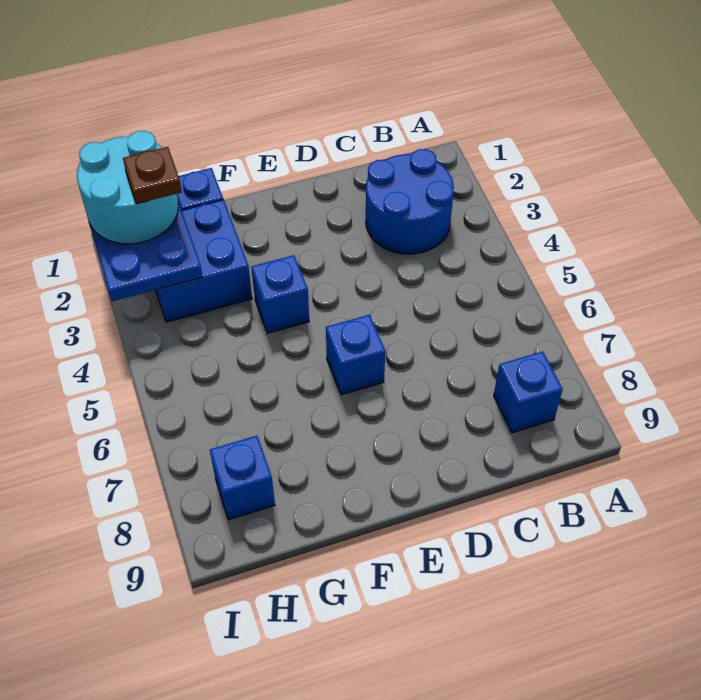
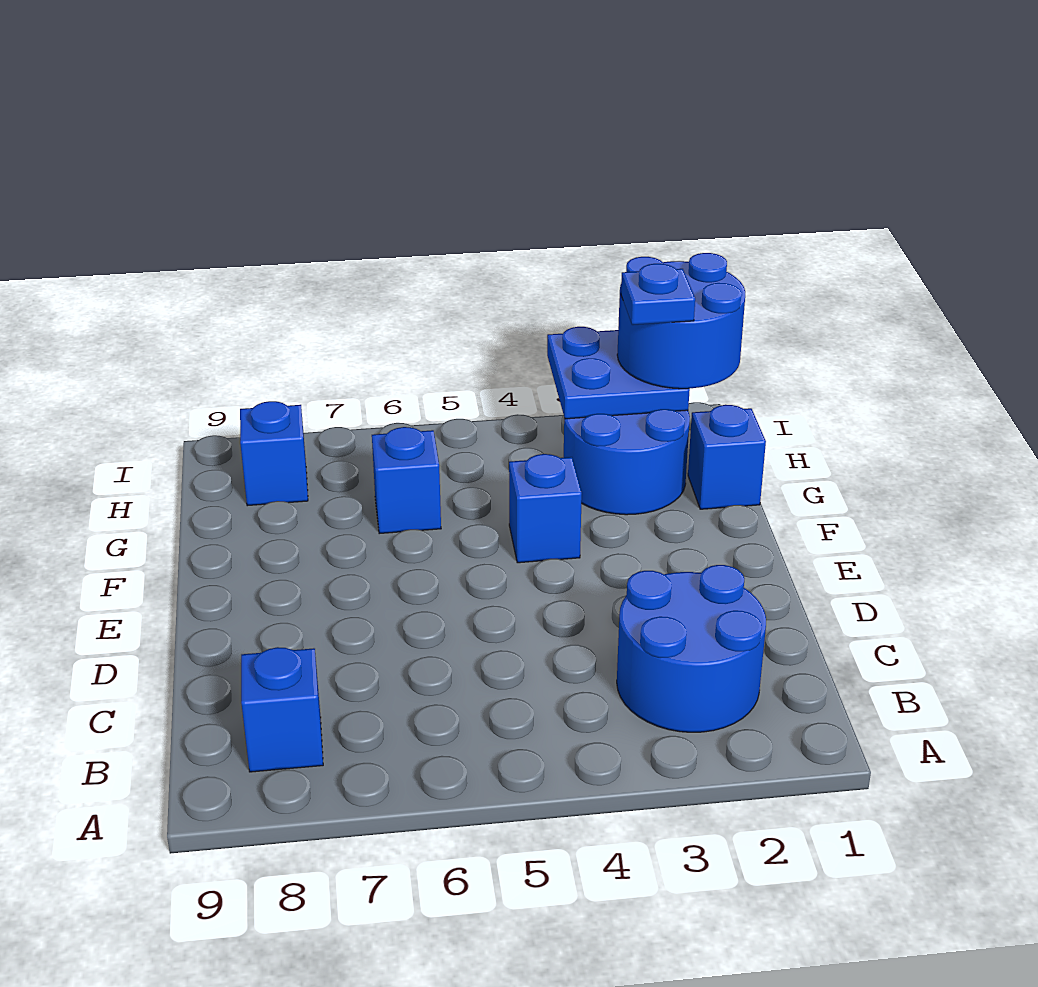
blue brick E6 level 1 -> blue brick G6 level 1
blue brick G2:H3 level 1 -> blue round brick G2:H3 level 1
cyan round brick H1:I2 level 3 -> blue round brick H1:I2 level 3
brown plate H2 level 4 -> blue plate H2 level 4

